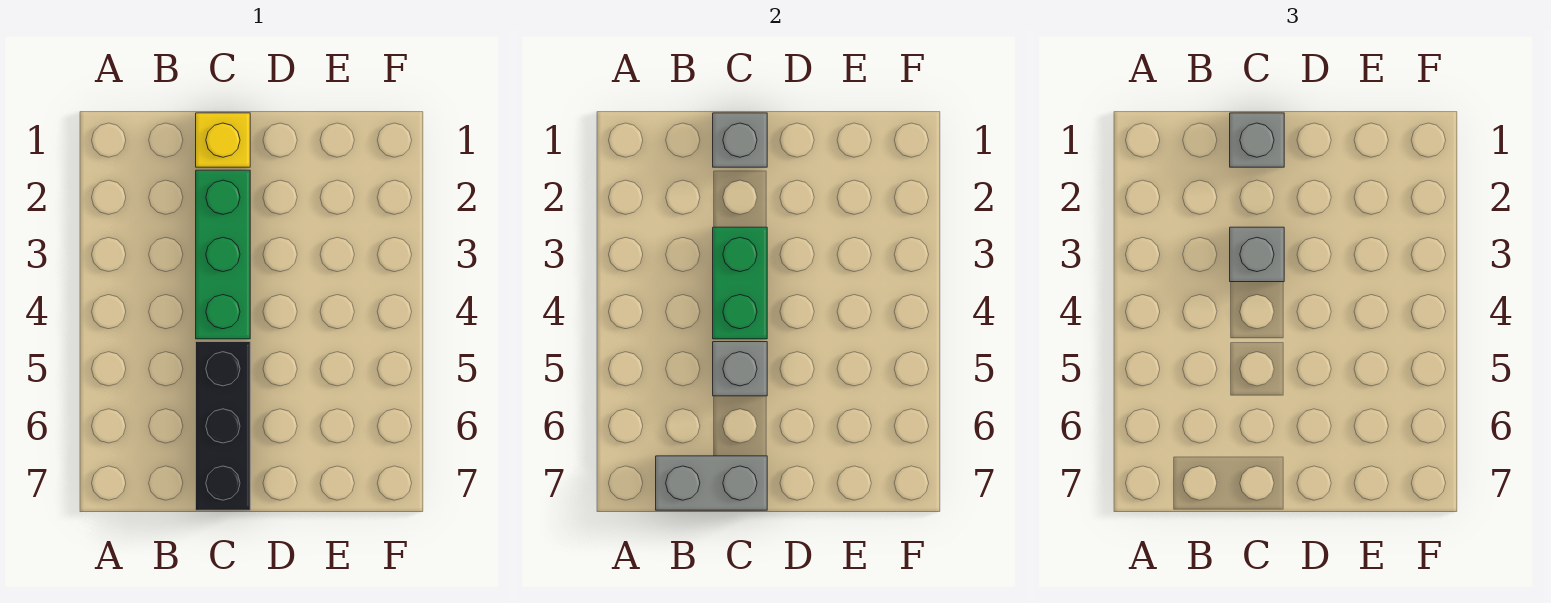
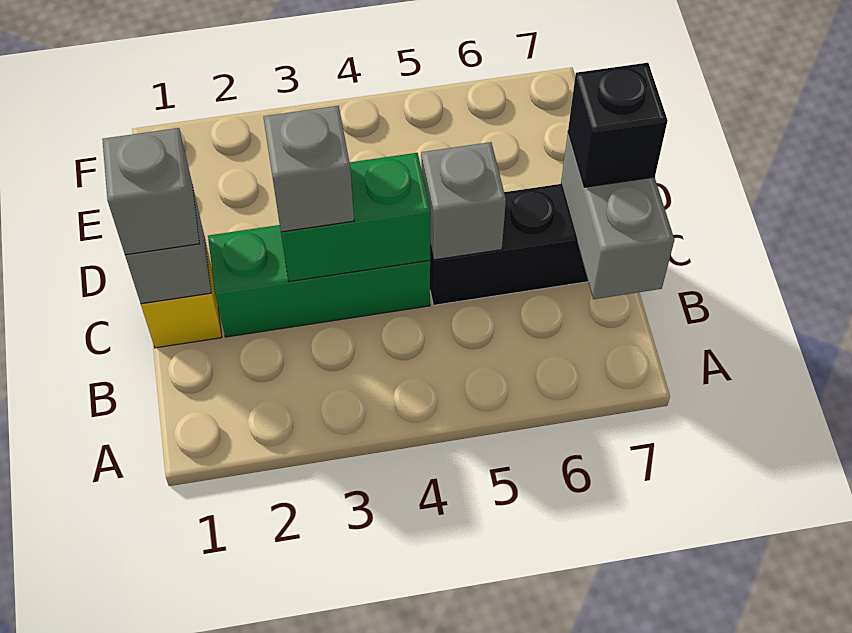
none -> black brick C7 level 3

